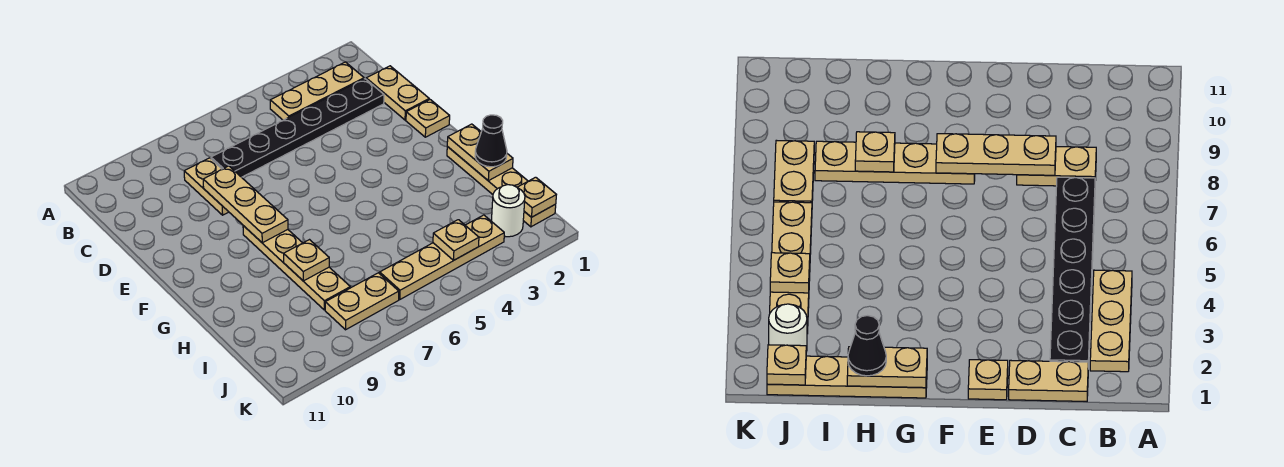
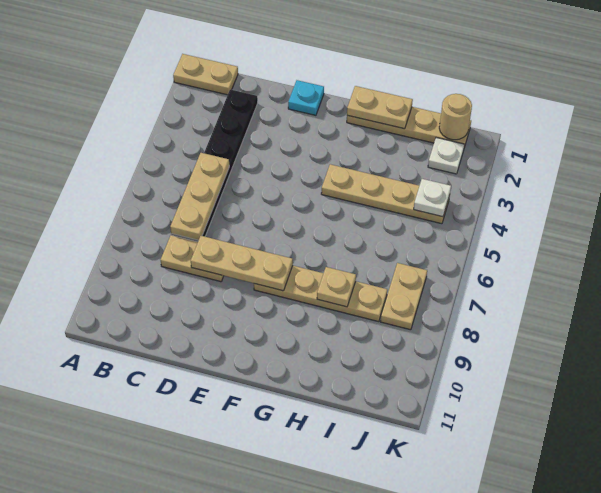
tan plate B2:B4 level 1 -> tan plate C5:C7 level 2
tan plate C1:D1 level 1 -> tan plate A1:B1 level 1
tan plate E1 level 1 -> cyan plate E1 level 1
black cone H1 level 3 -> none
tan plate J1 level 2 -> tan round brick J1 level 2
white round brick J2 level 1 -> white plate J2 level 1
tan plate J3:J6 level 1 -> tan plate G4:J4 level 1
tan plate J4 level 2 -> white plate J4 level 2

